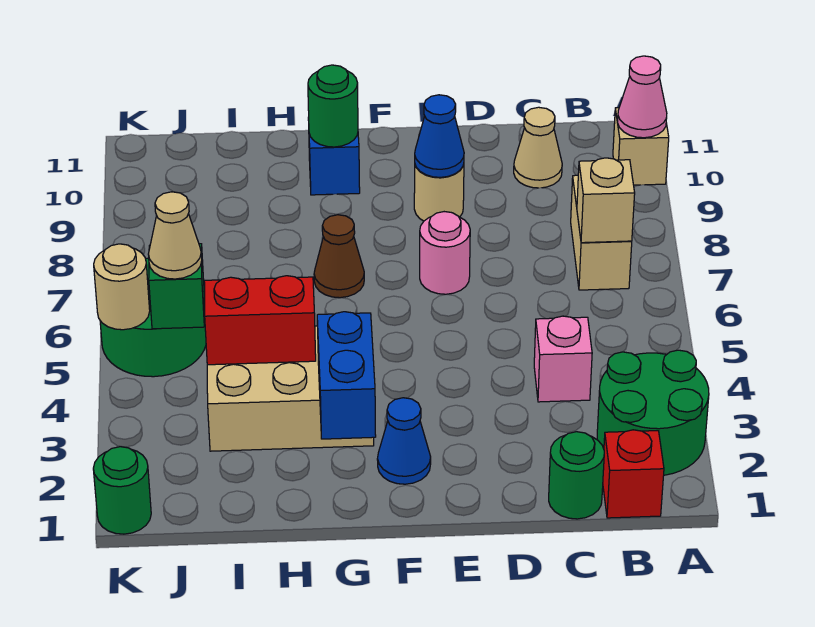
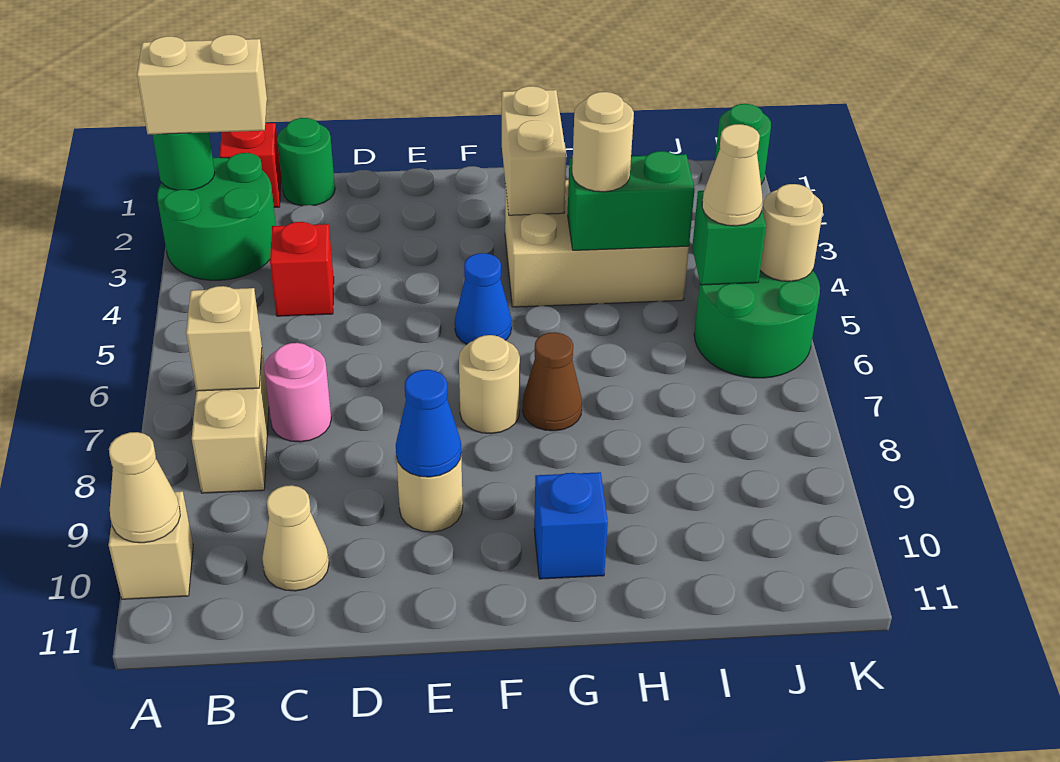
none -> tan brick A2:B2 level 3
pink cone A10 level 2 -> tan cone A10 level 2
pink brick C4 level 1 -> red brick C4 level 1
pink round brick E7 level 1 -> pink round brick C7 level 1
blue cone F2 level 1 -> blue cone F5 level 1
none -> tan round brick F7 level 1
blue brick G2:G3 level 2 -> tan brick G2:G3 level 2
green round brick G10 level 2 -> green round brick A2 level 2
red brick H4:I4 level 2 -> green brick H4:I4 level 2
none -> tan round brick H4 level 3

